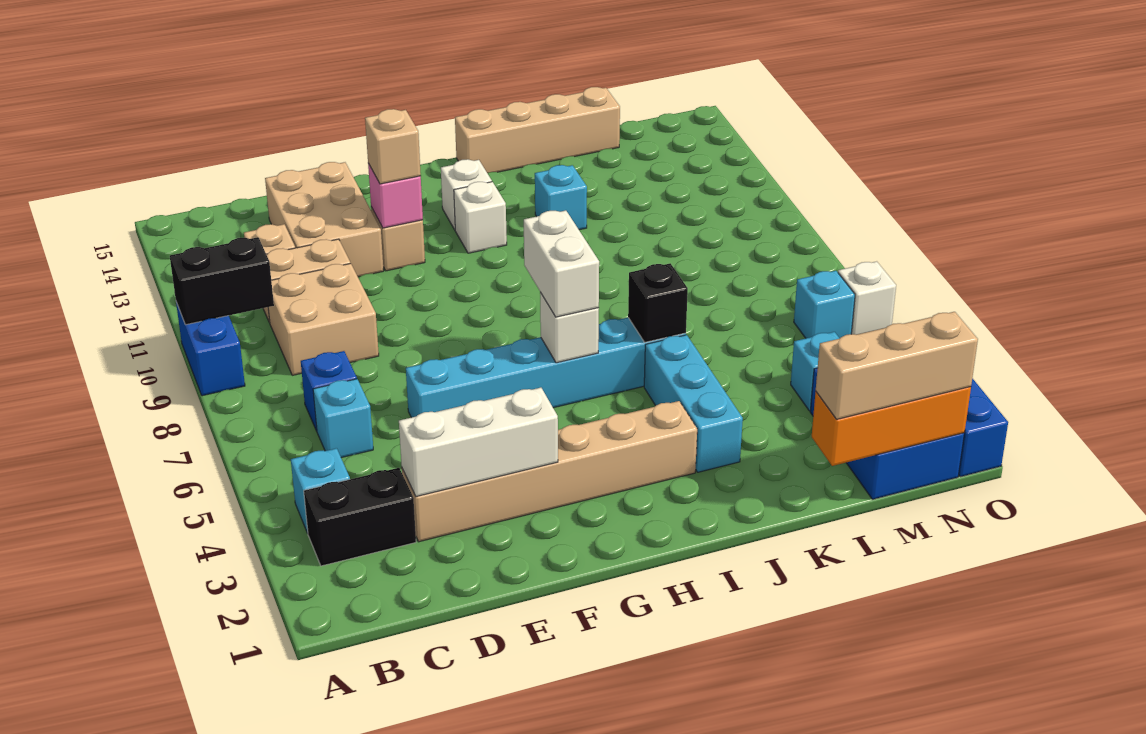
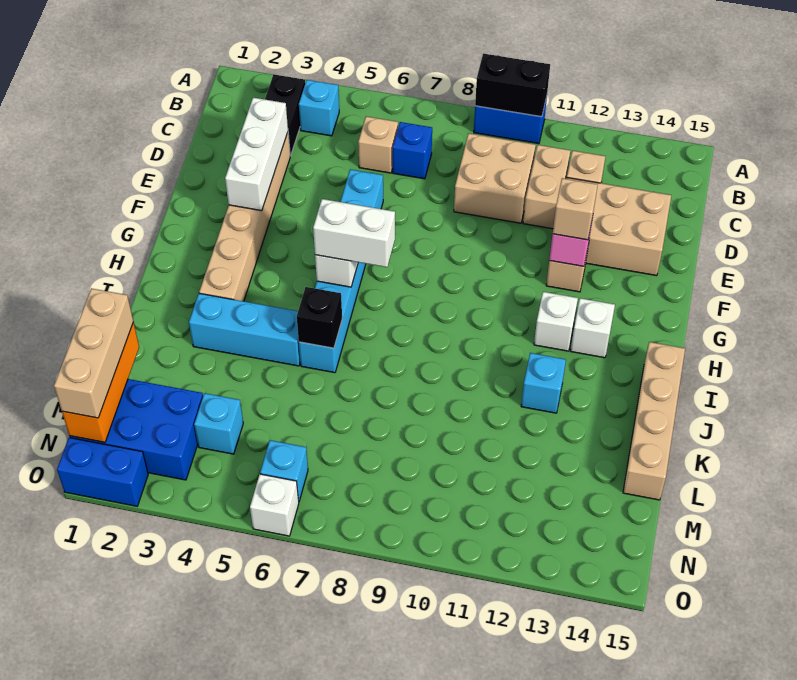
black brick A10:B10 level 2 -> black brick A9:A10 level 2
cyan brick C6 level 1 -> tan brick C6 level 1

